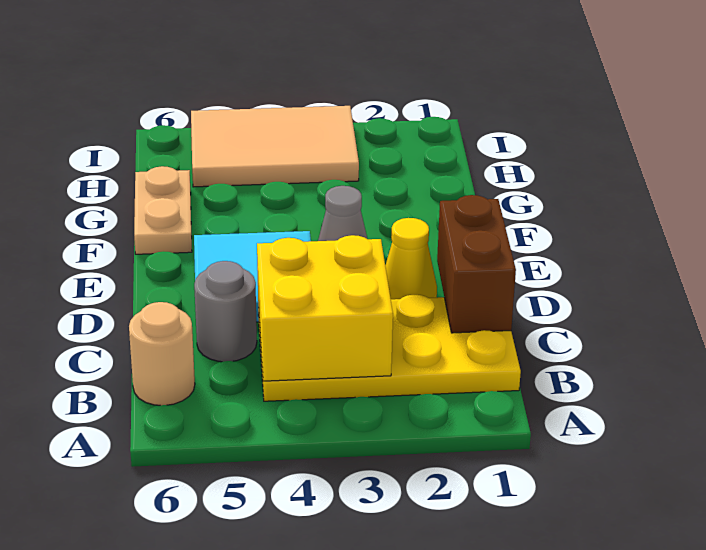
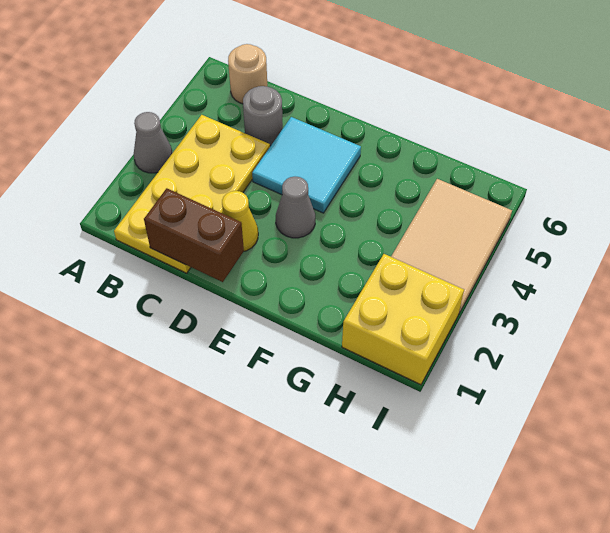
none -> grey cone A3 level 1
yellow brick B3:C4 level 2 -> yellow brick H1:I2 level 1
tan plate F6:G6 level 1 -> none

